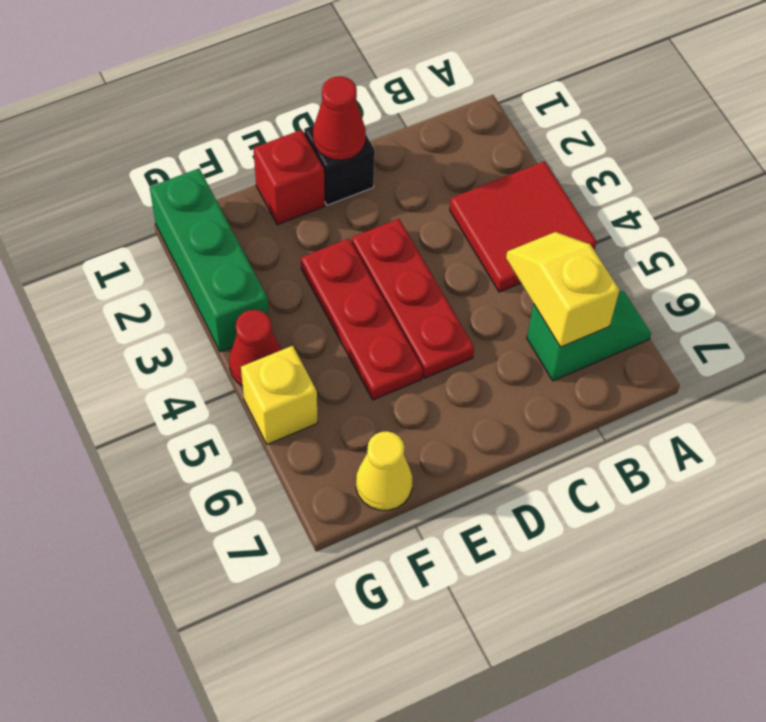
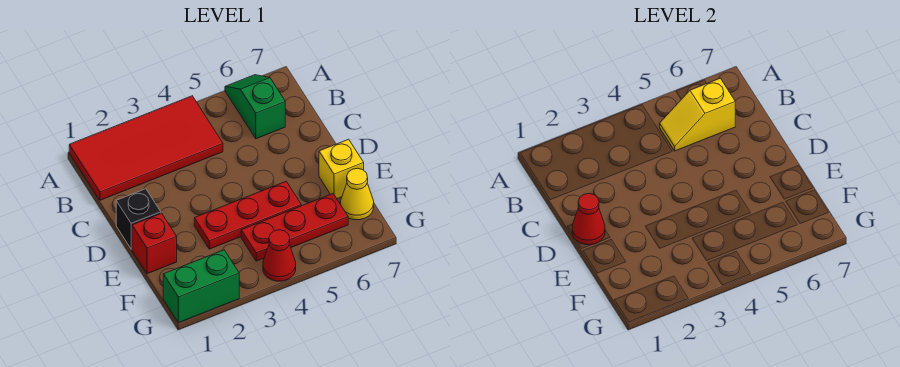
red tile A3:B4 level 1 -> red tile A1:B4 level 1
red plate D3:D5 level 1 -> red plate F4:F6 level 1
green brick G1:G3 level 1 -> green brick G1:G2 level 1
yellow brick G5 level 1 -> yellow brick E7 level 1

